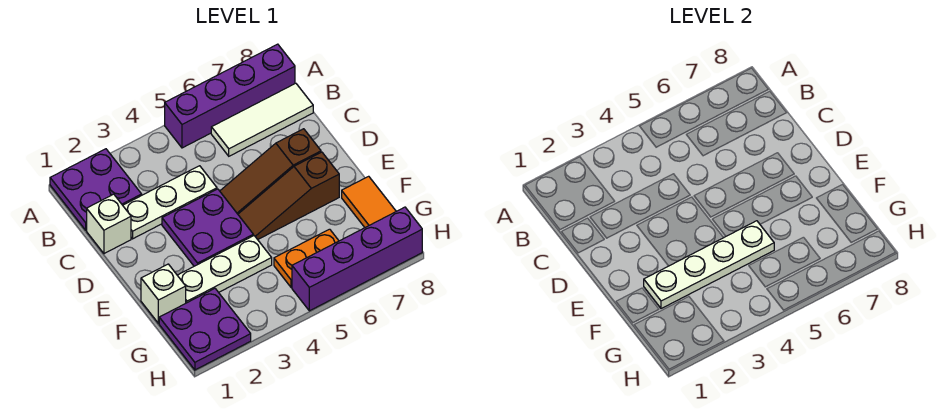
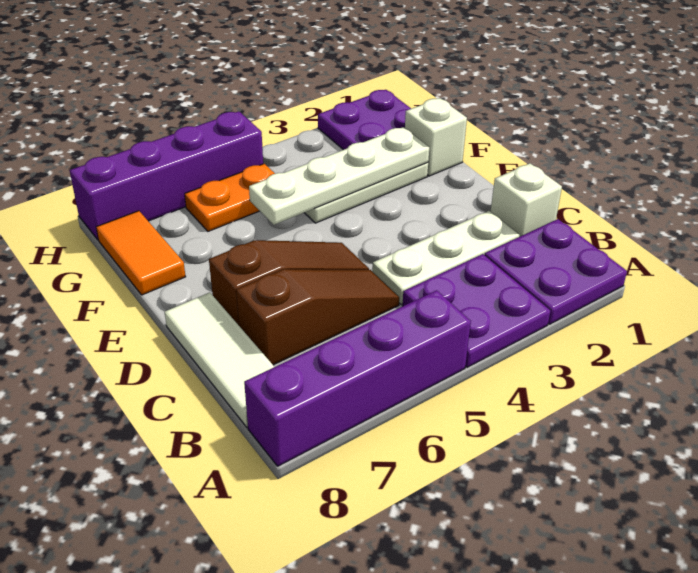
white tile B6:B8 level 1 -> white tile B8:D8 level 1
purple plate D3:E4 level 1 -> purple plate A3:B4 level 1
brown slope E5:E7 level 1 top 7 -> brown slope C5:C7 level 1 top 7

